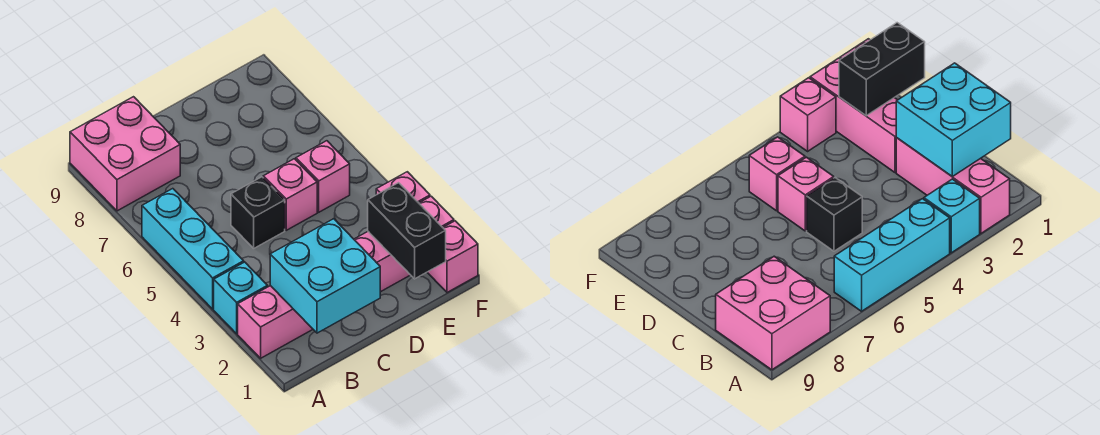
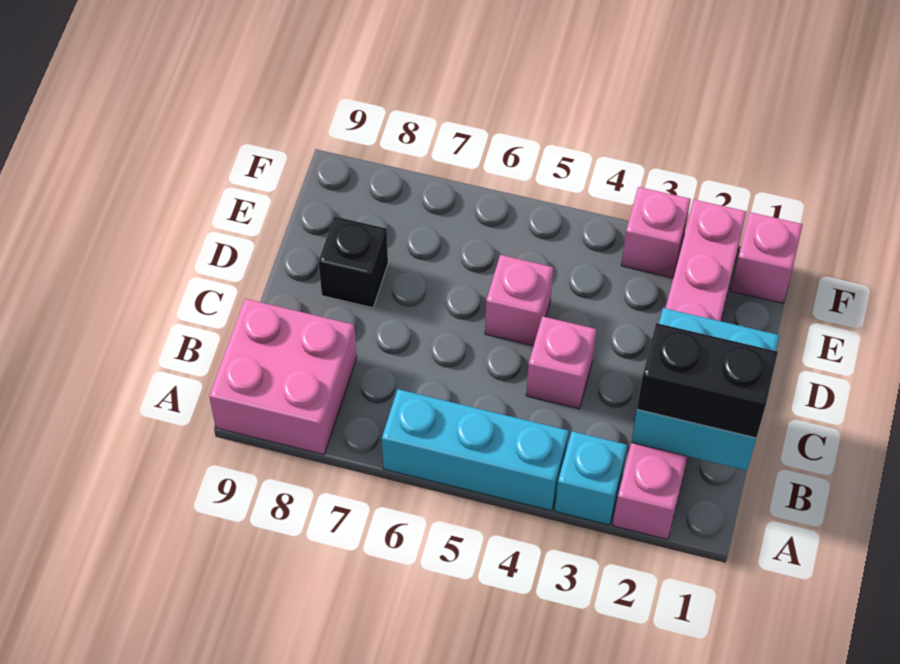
black brick C5 level 1 -> black brick D8 level 1
black brick E1:E2 level 2 -> black brick B1:B2 level 3
pink brick E5 level 1 -> pink brick C4 level 1

